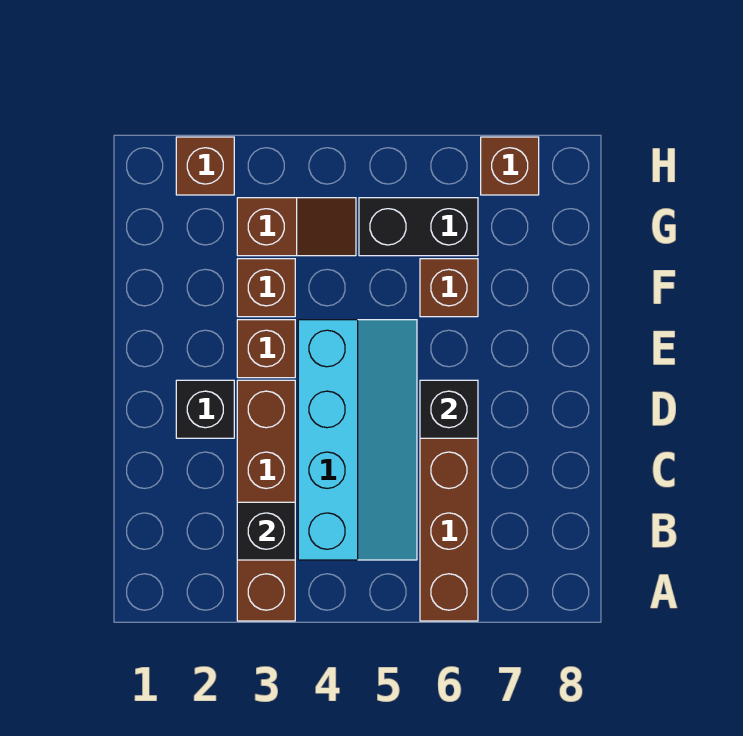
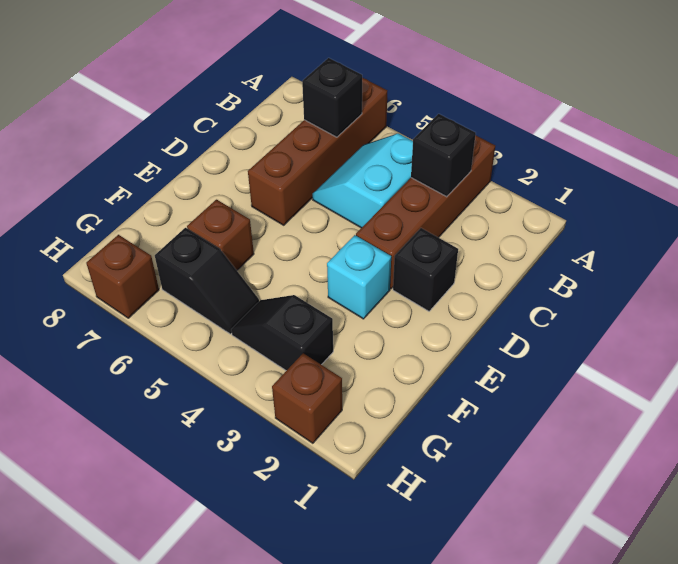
cyan slope B4:E5 level 1 top 4 -> cyan slope B4:C5 level 1 top 4
black brick D6 level 2 -> black brick B6 level 2
brown brick E3 level 1 -> cyan brick E3 level 1
brown brick F3 level 1 -> none
brown slope G3:G4 level 1 top 3 -> black slope G3:G4 level 1 top 3
black brick G5:G6 level 1 -> black slope G5:G6 level 1 top 6

